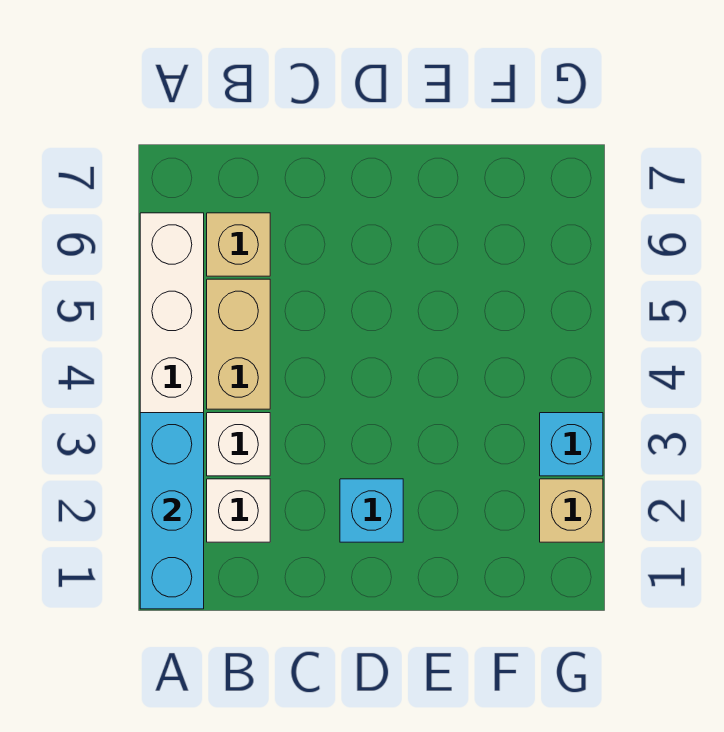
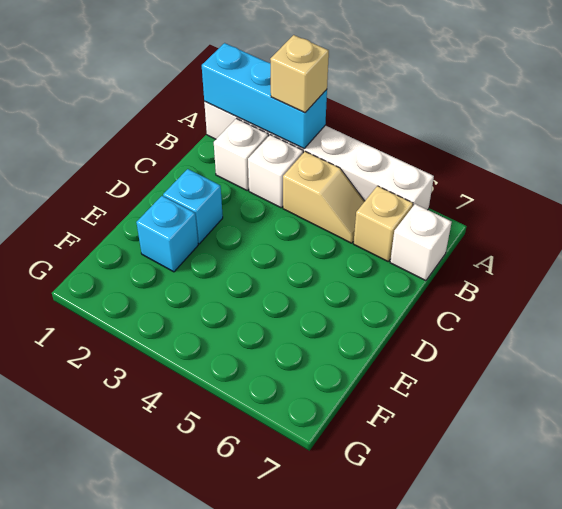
tan brick B4:B5 level 1 -> tan slope B4:B5 level 1 top 4
none -> white brick B7 level 1
tan brick G2 level 1 -> tan brick A3 level 3
cyan brick G3 level 1 -> cyan brick E2 level 1

